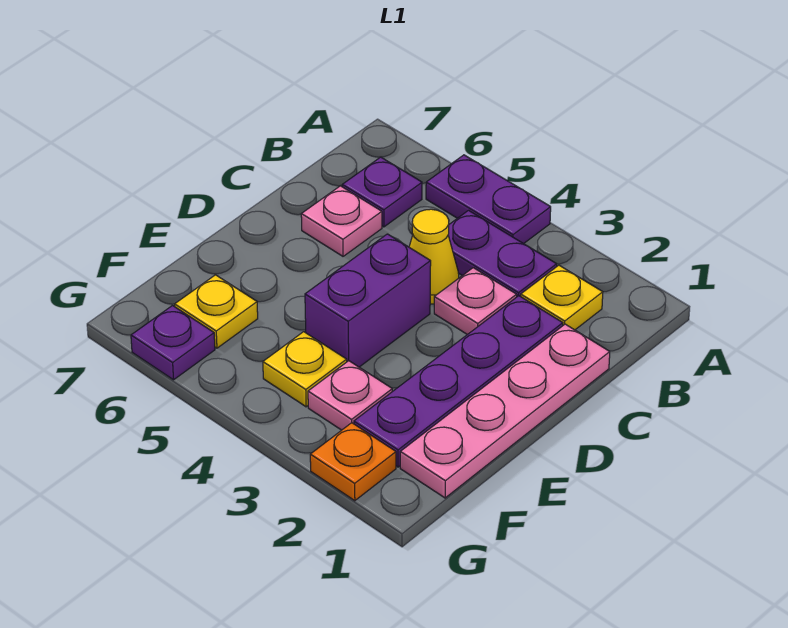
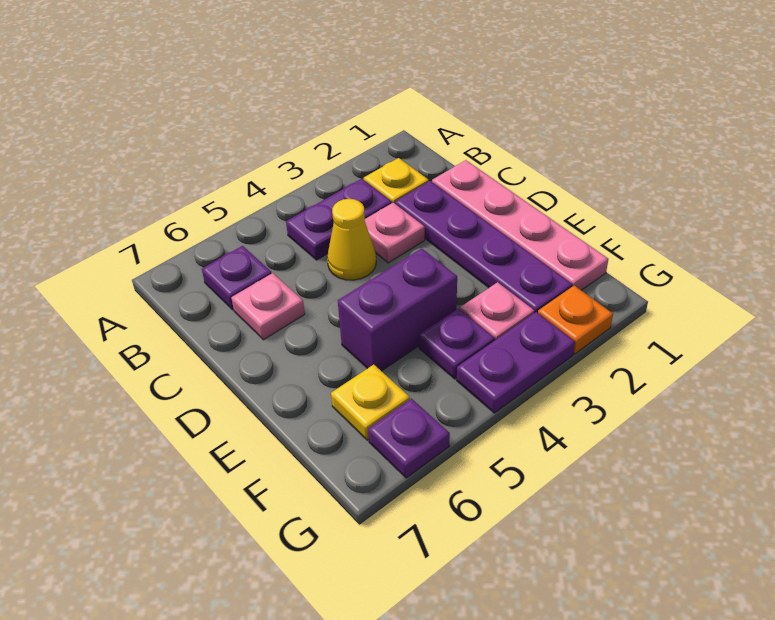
purple plate A4:A5 level 1 -> purple plate G3:G4 level 1
purple brick D4:E4 level 1 -> purple brick E4:E5 level 1
yellow plate F4 level 1 -> purple plate F4 level 1

